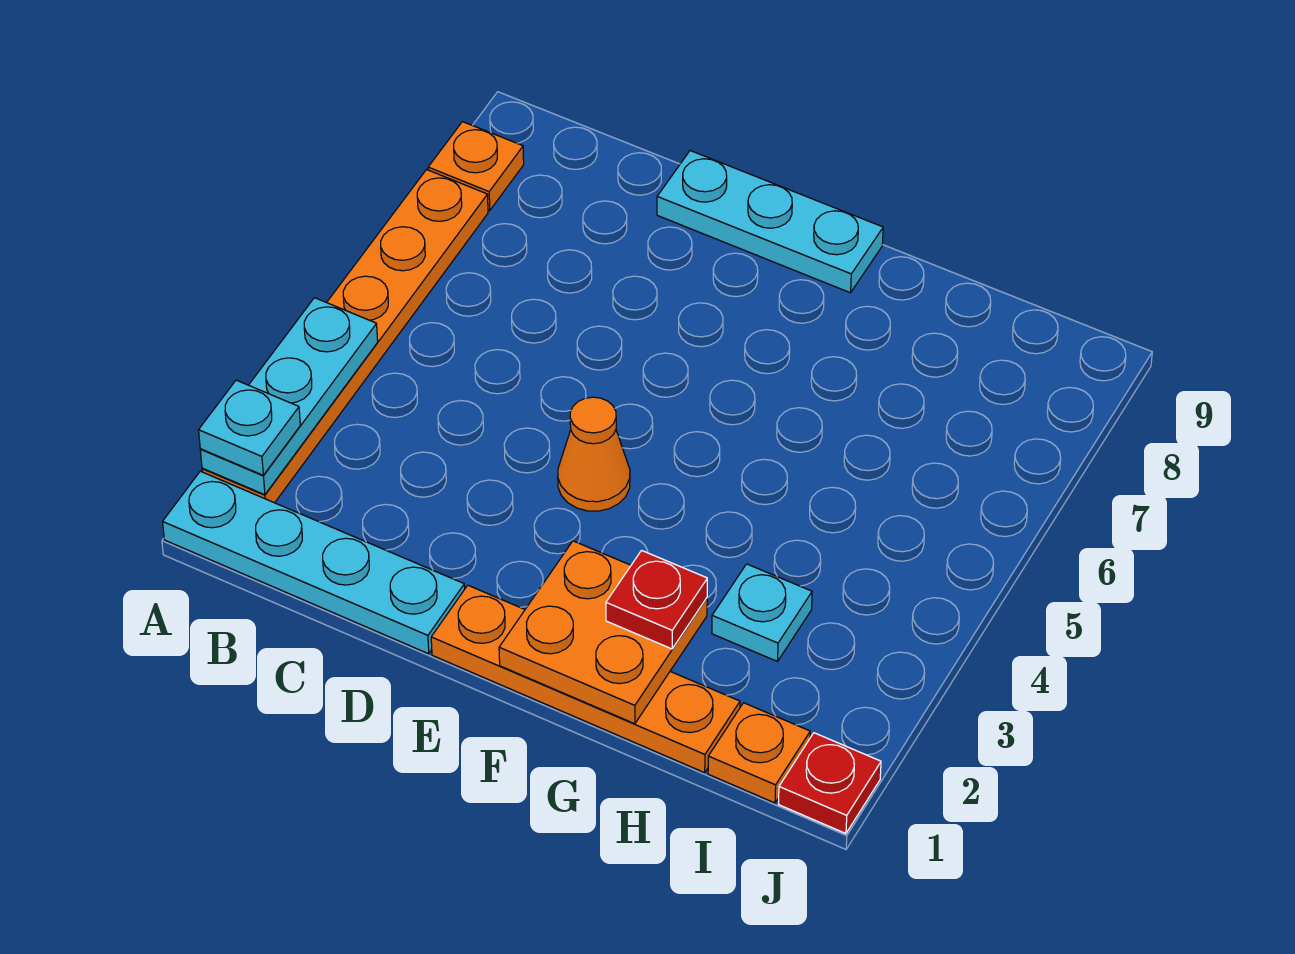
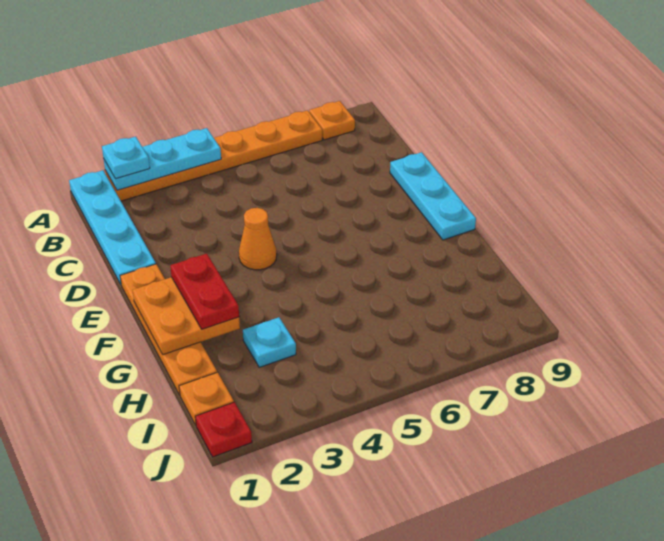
red plate G2 level 3 -> red plate F2:G2 level 3

